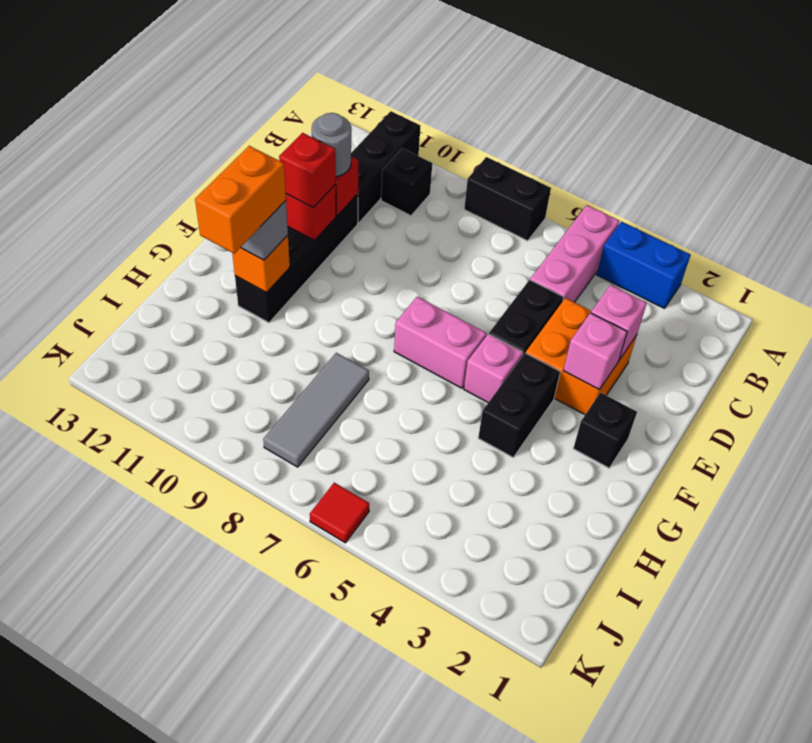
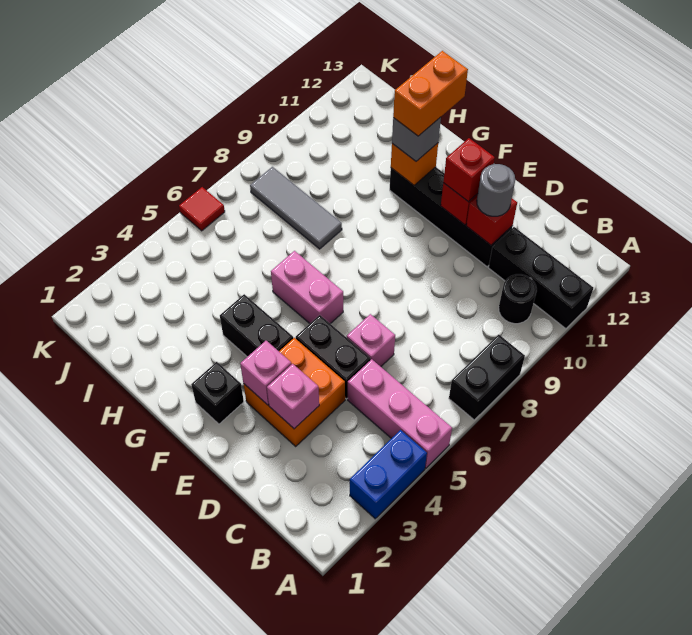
black brick B10 level 1 -> black round brick B10 level 1
pink brick F5 level 1 -> pink brick D6 level 1
pink brick F6:F7 level 1 -> pink brick F6:G6 level 1
orange brick G11:H11 level 4 -> orange brick G11:G12 level 4

